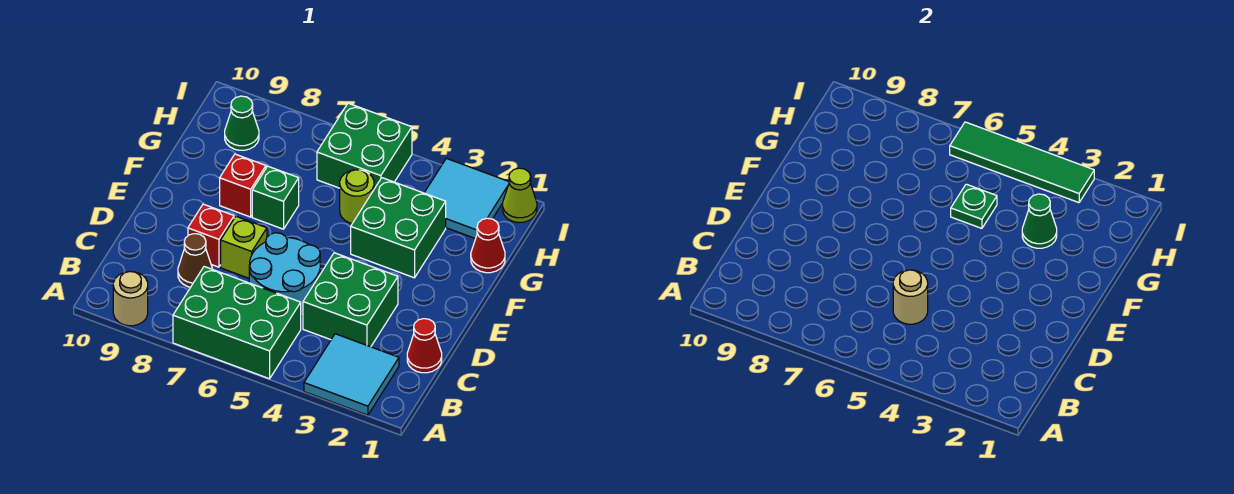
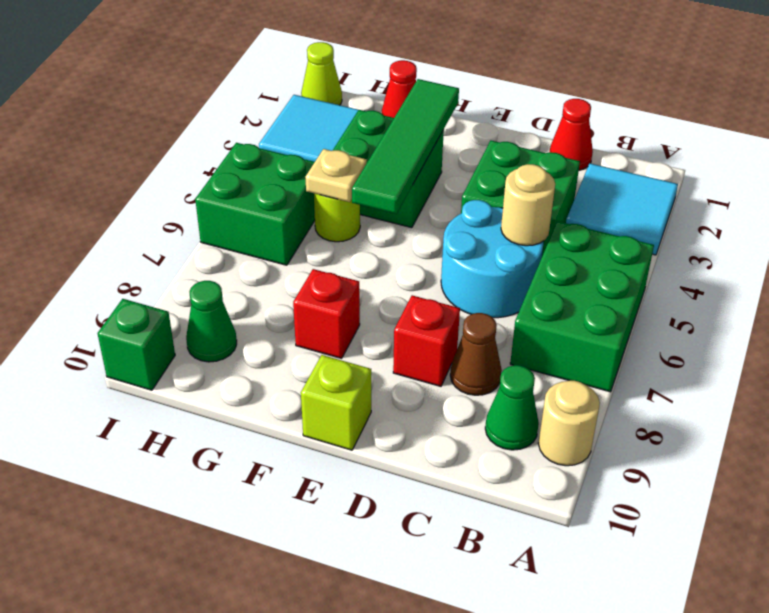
lime brick D7 level 1 -> lime brick E10 level 1
green brick F7 level 1 -> green brick I10 level 1
green cone G3 level 2 -> green cone B9 level 1
green plate G5 level 2 -> tan plate G5 level 2
green tile I3:I6 level 2 -> green tile F2:F5 level 2

